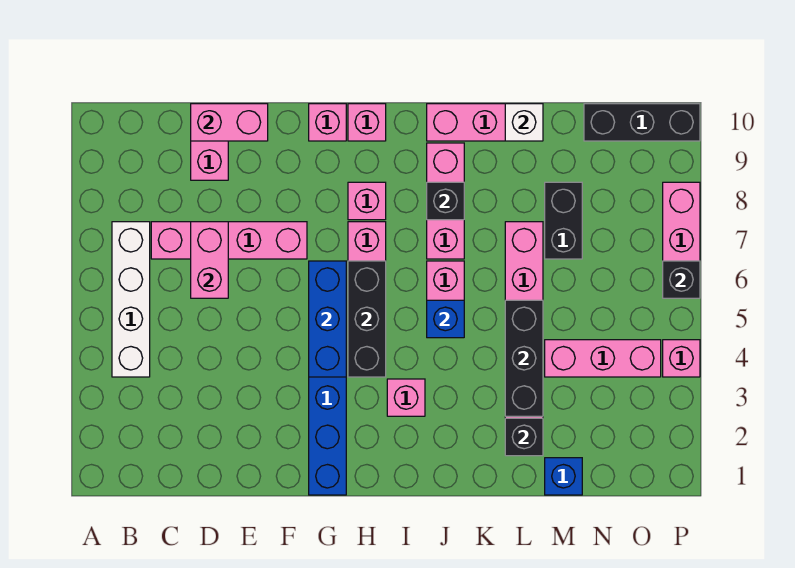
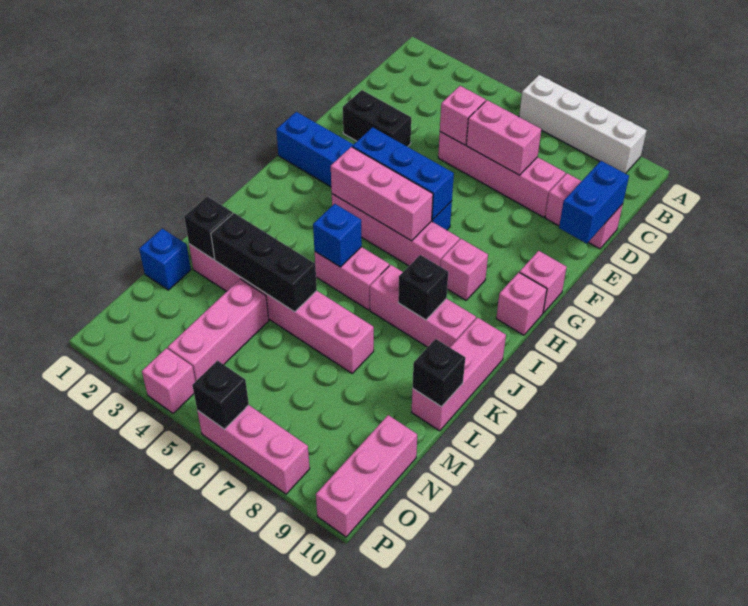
white brick B4:B7 level 1 -> white brick A6:A9 level 1
pink brick C7:F7 level 1 -> pink brick D5:D8 level 1
pink brick D10:E10 level 2 -> blue brick D10:E10 level 2
black brick H4:H6 level 2 -> pink brick H4:H6 level 2
pink brick I3 level 1 -> pink brick D5 level 2
white brick L10 level 2 -> black brick L10 level 2
black brick M7:M8 level 1 -> black brick E2:E3 level 1
black brick N10:P10 level 1 -> pink brick N10:P10 level 1

